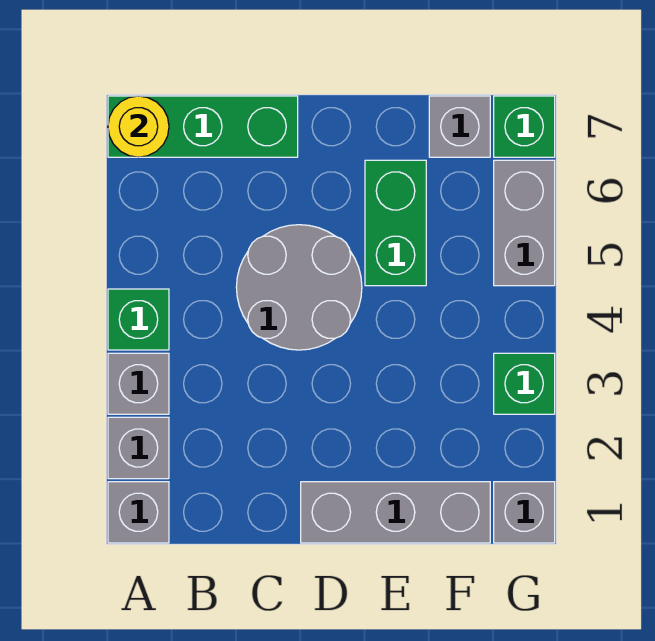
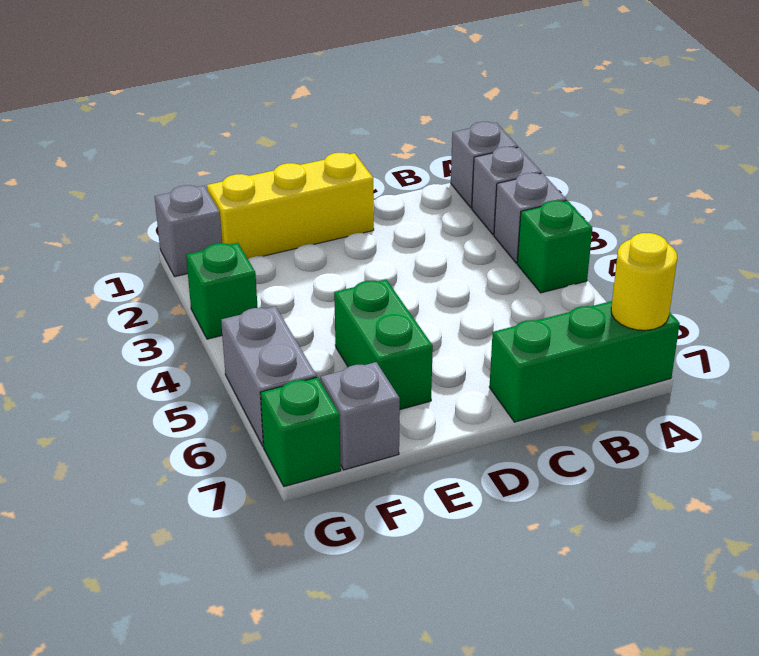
grey round brick C4:D5 level 1 -> none
grey brick D1:F1 level 1 -> yellow brick D1:F1 level 1

